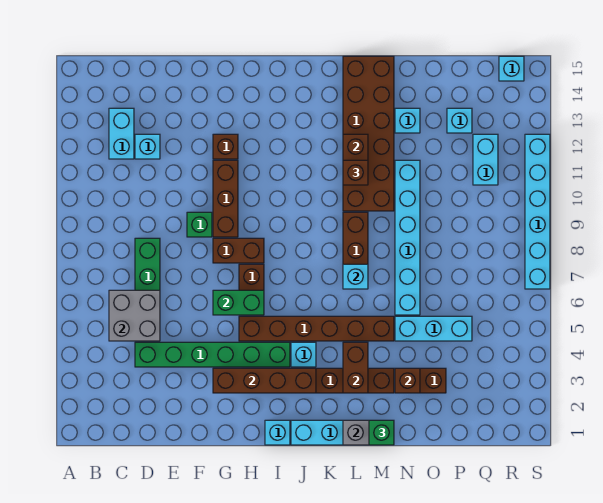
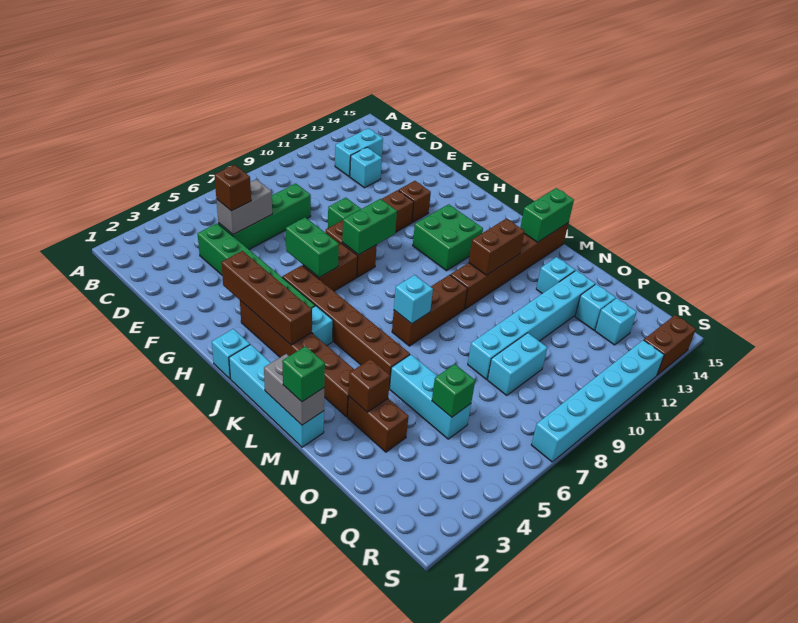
grey brick C5:D6 level 2 -> grey brick D5:D6 level 2
none -> green brick H8:H9 level 2
none -> green brick I11:J12 level 1
brown brick L3:L4 level 2 -> brown brick S13:S14 level 1
brown brick L10:M15 level 1 -> brown brick L10:L15 level 1
brown brick L11 level 3 -> brown brick D5 level 3
none -> green brick L14:L15 level 2
cyan brick N6:N11 level 1 -> cyan brick O8:O13 level 1
none -> green brick P5 level 2
cyan brick Q11:Q12 level 1 -> cyan brick P8:P9 level 1
cyan brick R15 level 1 -> cyan brick Q13 level 1

